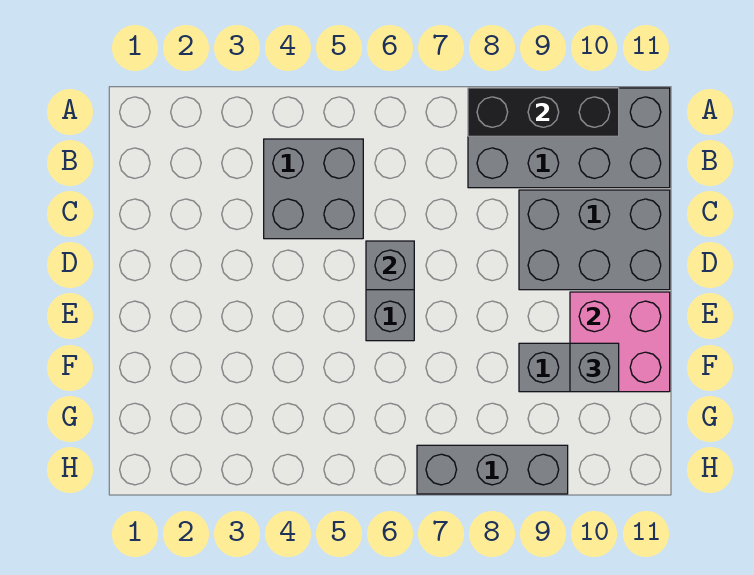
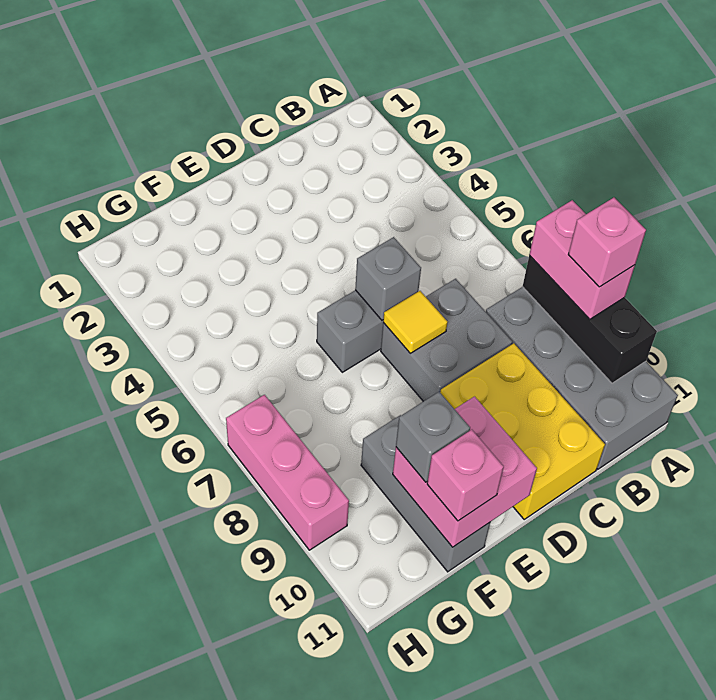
none -> pink brick A8:A9 level 3
none -> pink brick A9 level 4
grey brick B4:C5 level 1 -> grey brick C7:D8 level 1
grey brick C9:D11 level 1 -> yellow brick C9:D11 level 1
none -> yellow tile D7 level 2
none -> pink brick F11 level 3
grey brick H7:H9 level 1 -> pink brick H7:H9 level 1

